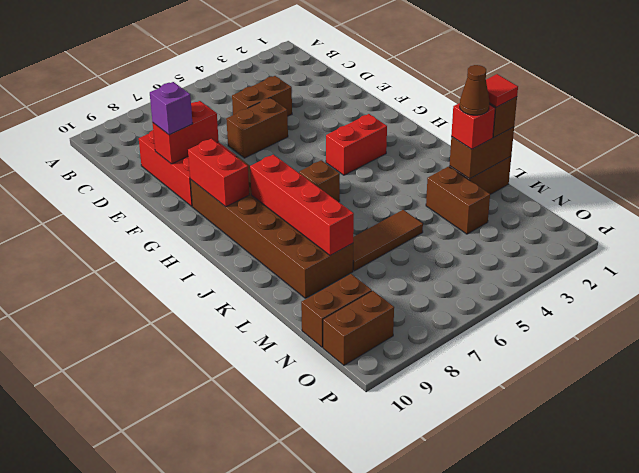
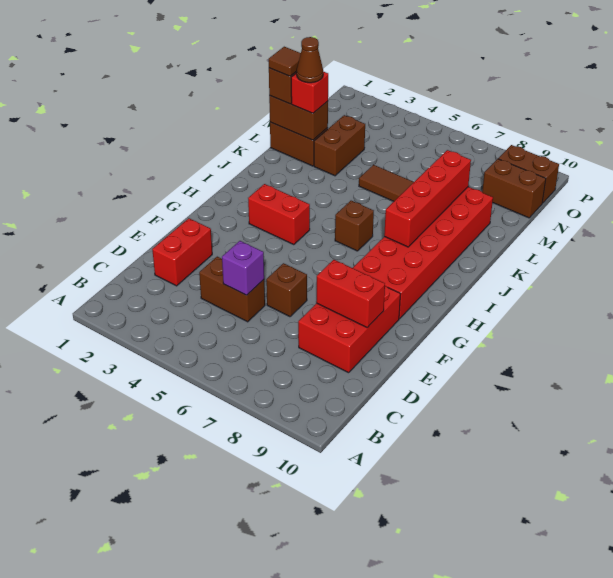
brown brick E5:E6 level 1 -> brown brick E6 level 1
purple brick E9 level 3 -> purple brick D5 level 2
brown brick G8:L9 level 1 -> red brick G8:L9 level 1
red brick G9:H9 level 2 -> red brick D2:E2 level 1
red tile L1 level 4 -> brown tile L1 level 4

